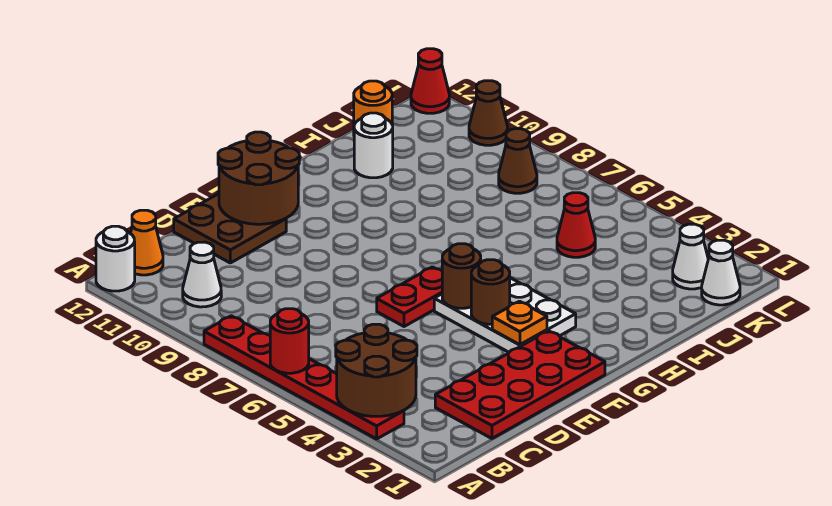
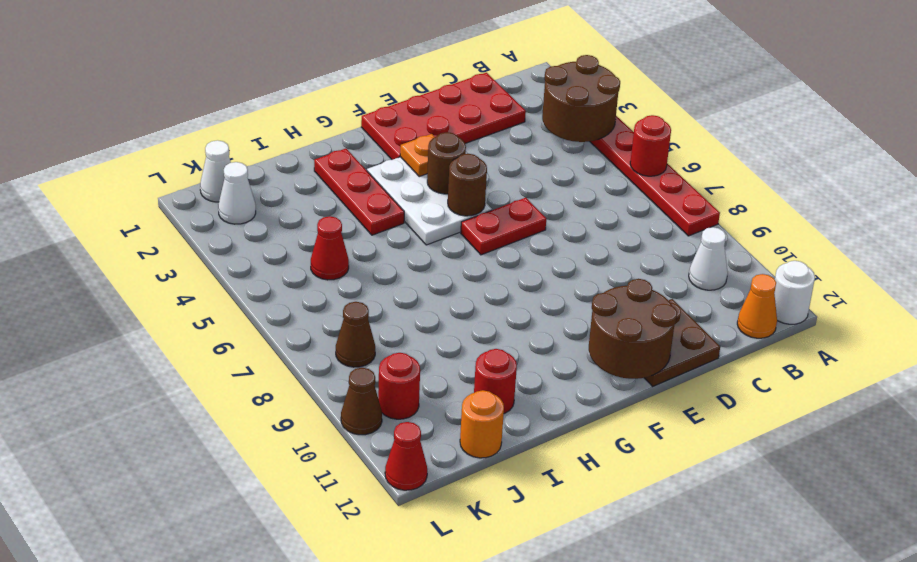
none -> red plate H2:H4 level 1
white round brick I11 level 1 -> red round brick I11 level 1
none -> red round brick K10 level 1

